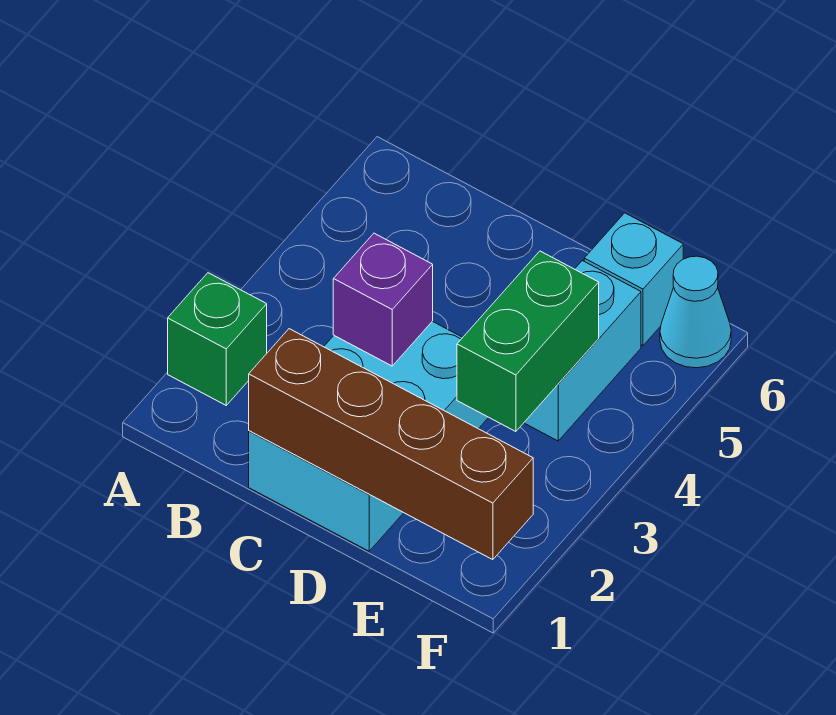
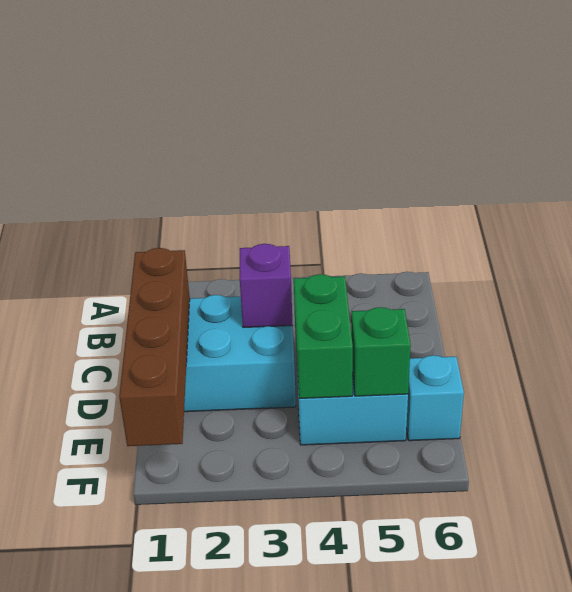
green brick A2 level 1 -> green brick E5 level 2
green brick E3:E4 level 2 -> green brick D4:E4 level 2
cyan cone F6 level 1 -> none

